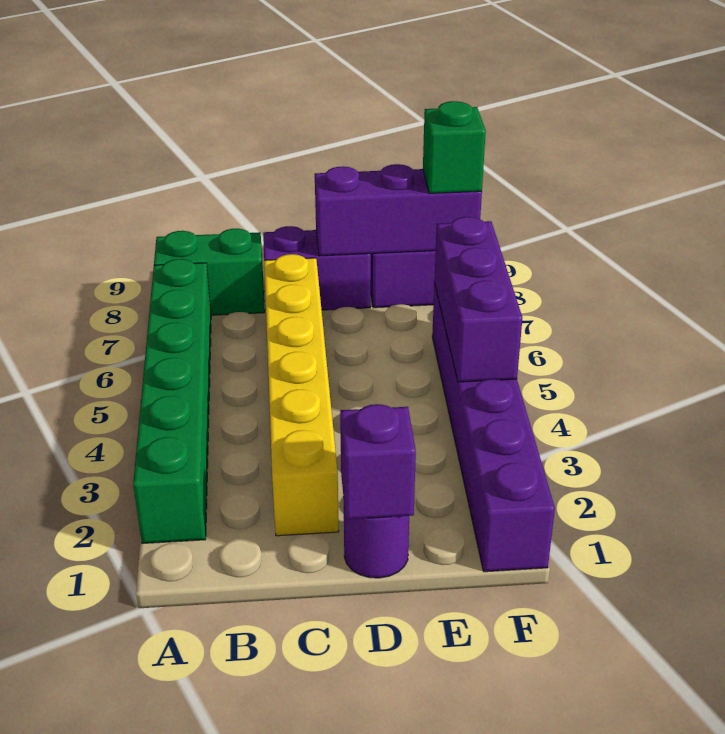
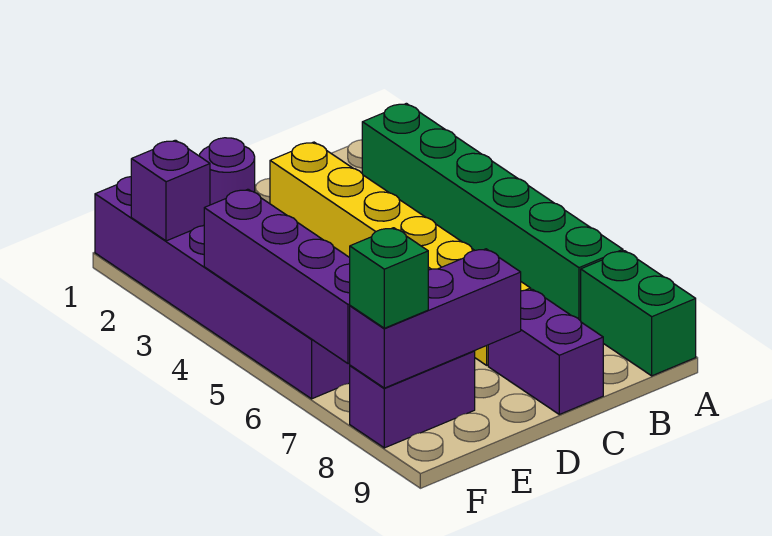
green brick A8:B8 level 1 -> green brick A8:A9 level 1
purple brick C8:D8 level 1 -> purple brick C8:C9 level 1
purple brick D1 level 2 -> purple brick F2 level 2
purple brick F4:F6 level 2 -> purple brick F4:F7 level 2

